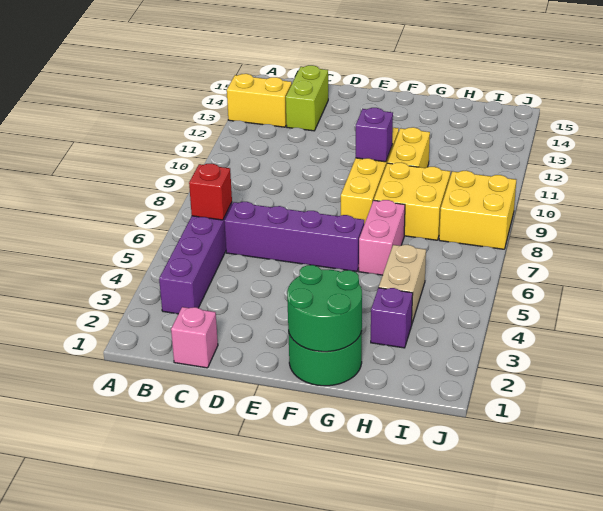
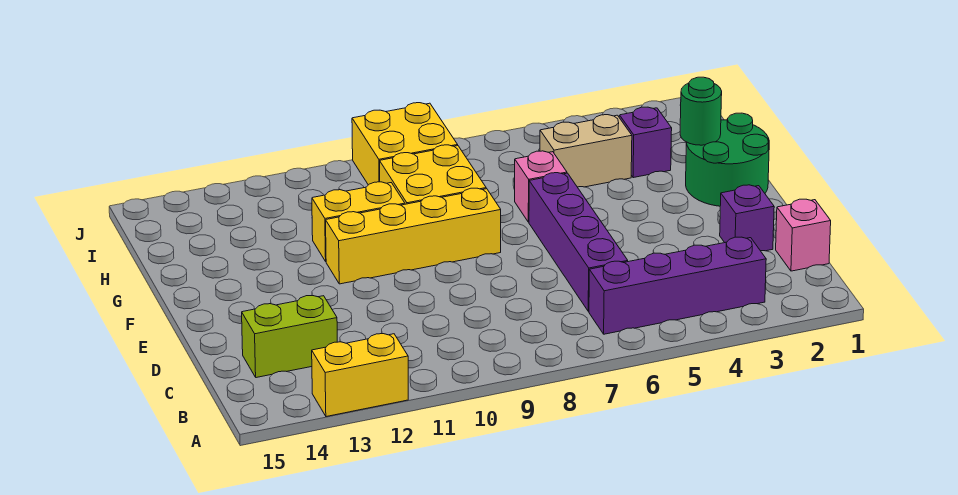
yellow brick A13:B13 level 1 -> yellow brick A12:A13 level 1
red brick B6 level 2 -> none
green round brick F1:G2 level 2 -> green round brick G2 level 2
purple brick F10 level 2 -> purple brick D2 level 1
pink brick G6:G7 level 1 -> pink brick G6 level 1

